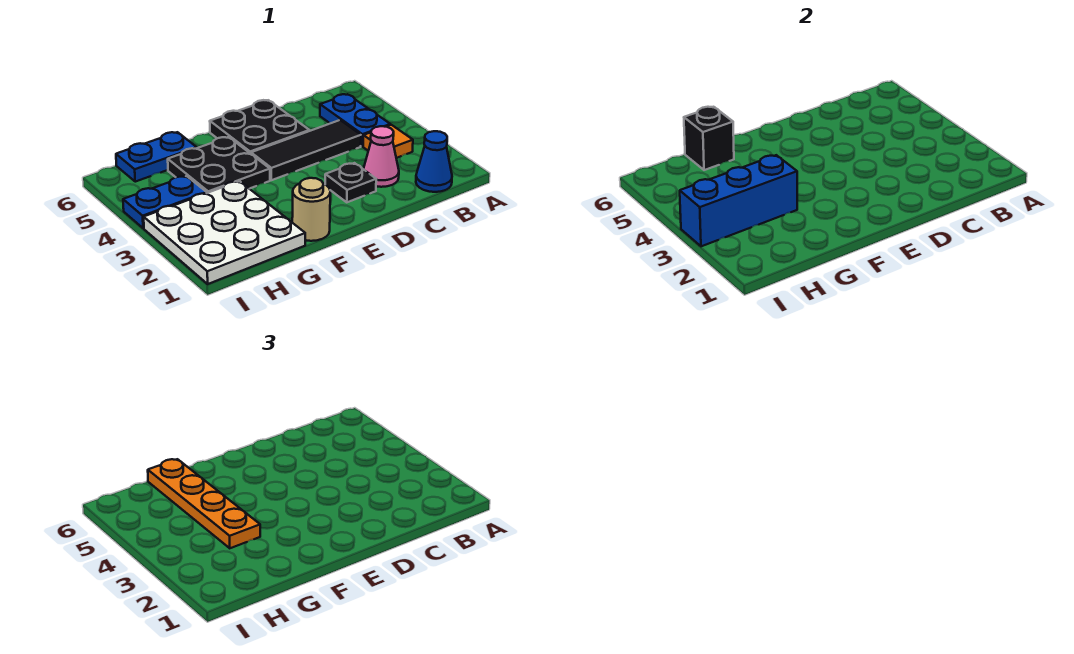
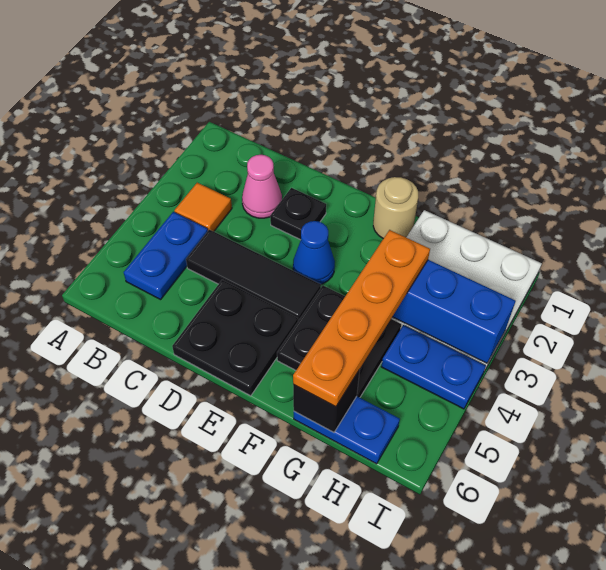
blue cone B1 level 1 -> blue cone E3 level 1

